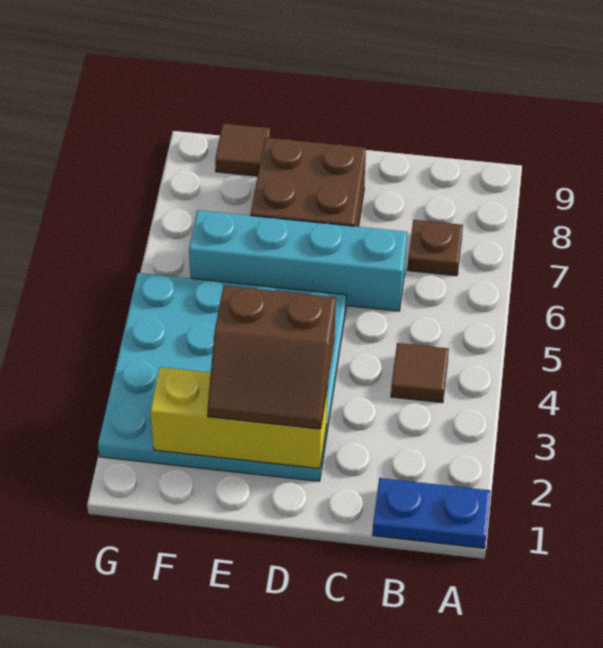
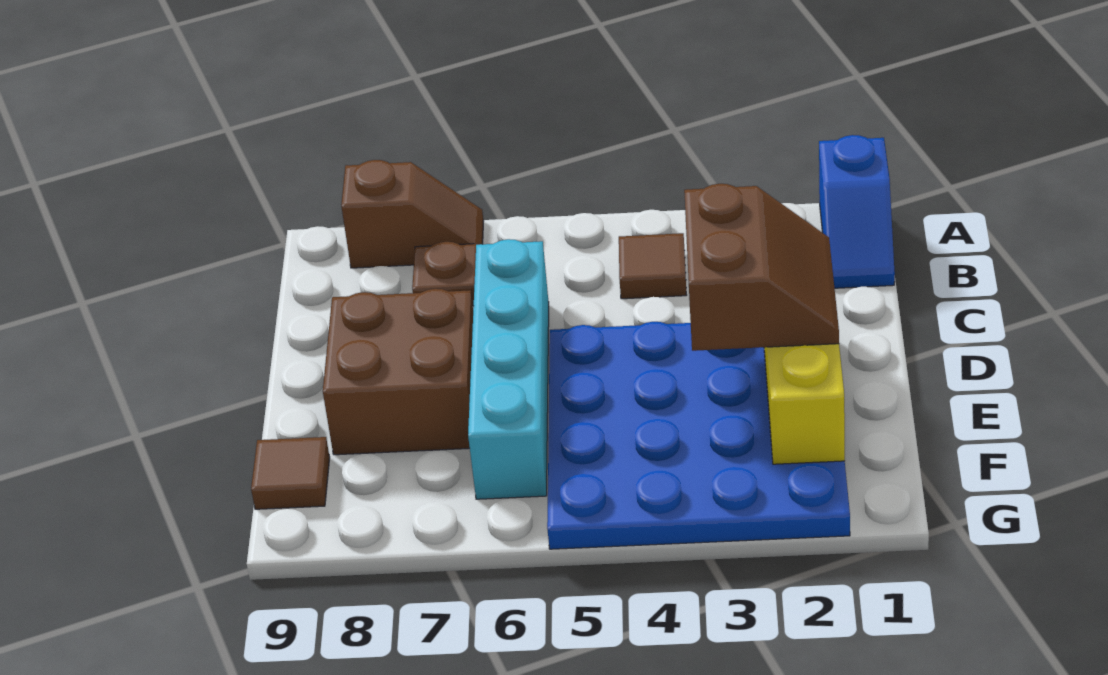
blue plate A1:B1 level 1 -> blue slope A1:B1 level 1 top A
none -> brown slope A7:A8 level 1 top 8
cyan plate D2:G5 level 1 -> blue plate D2:G5 level 1

